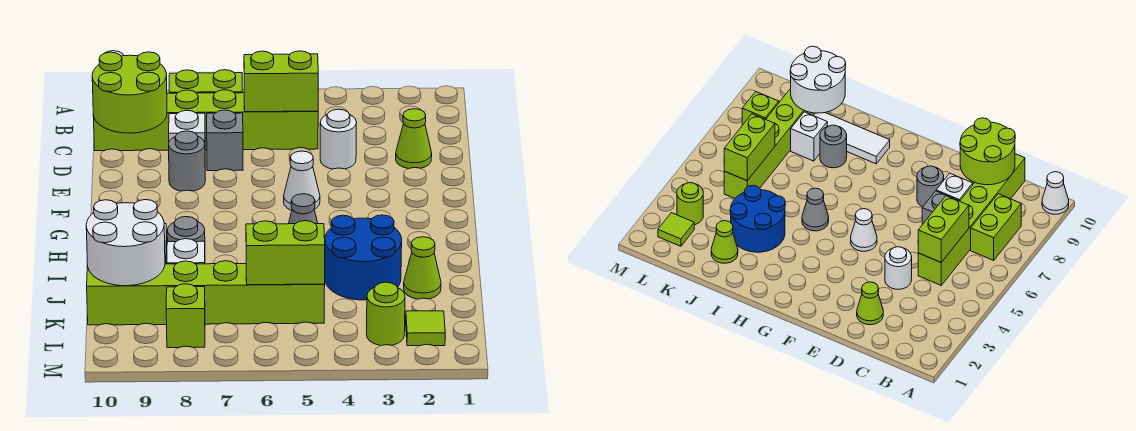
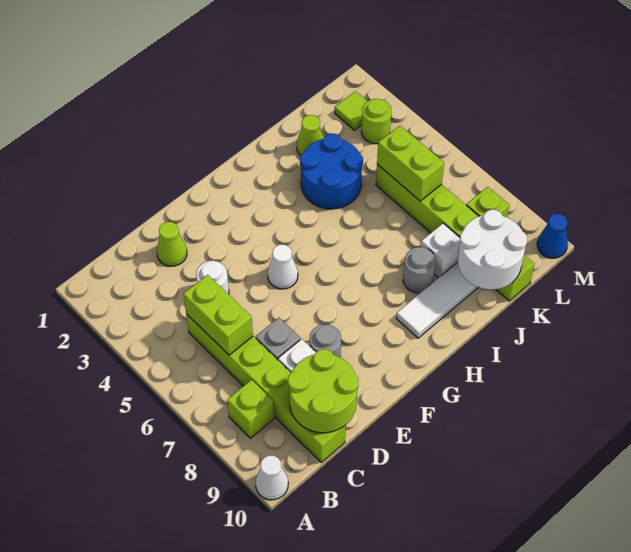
lime brick B7:B8 level 1 -> lime brick B8 level 1
grey cone H5 level 1 -> none
none -> blue cone M10 level 1

